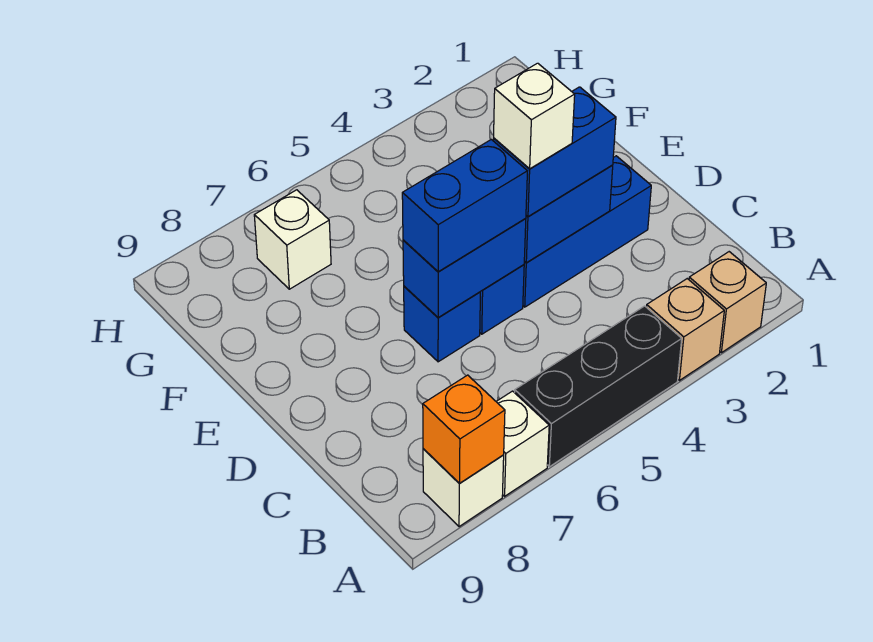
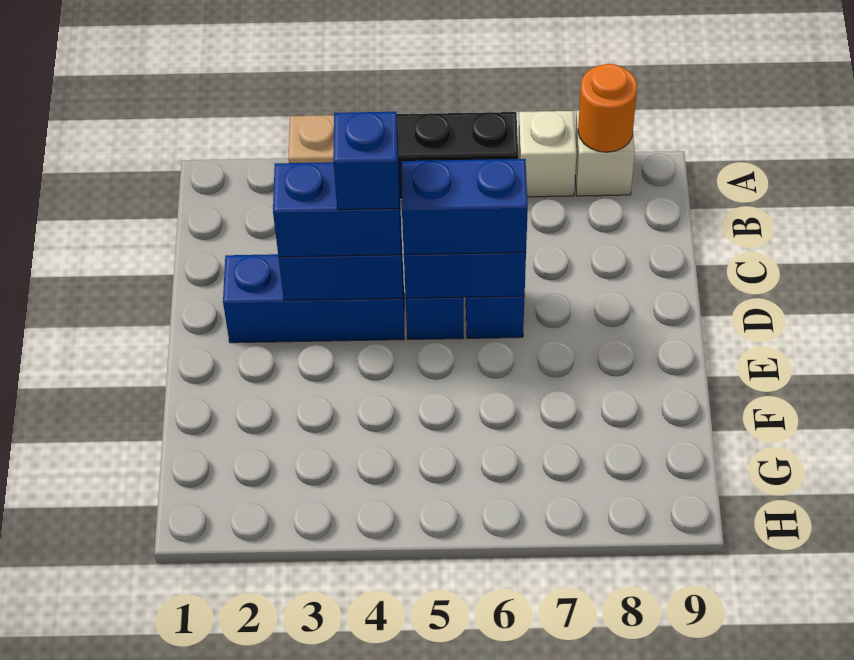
tan brick A2 level 1 -> none
orange brick A8 level 2 -> orange round brick A8 level 2
white brick D4 level 4 -> blue brick D4 level 4
white brick G7 level 1 -> none

